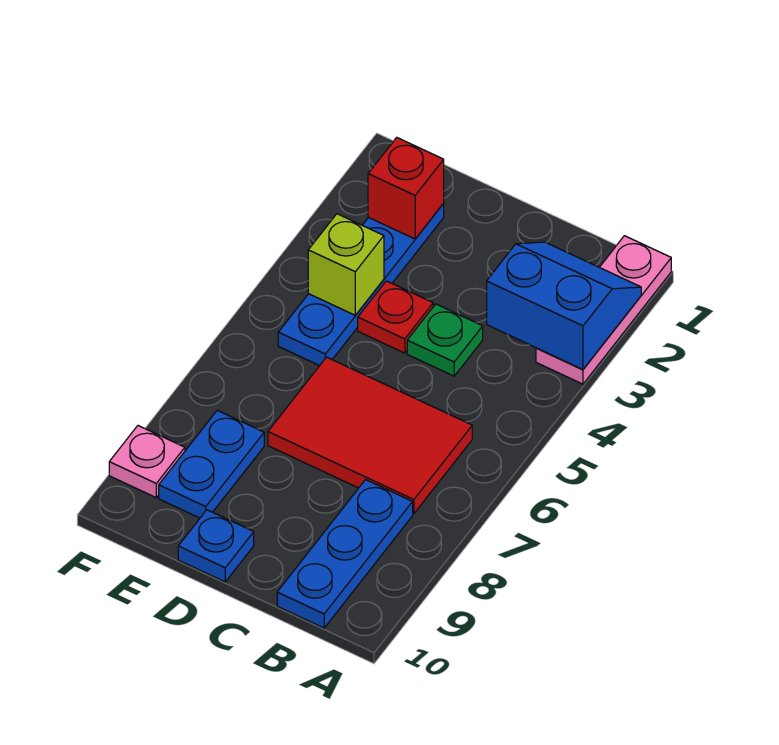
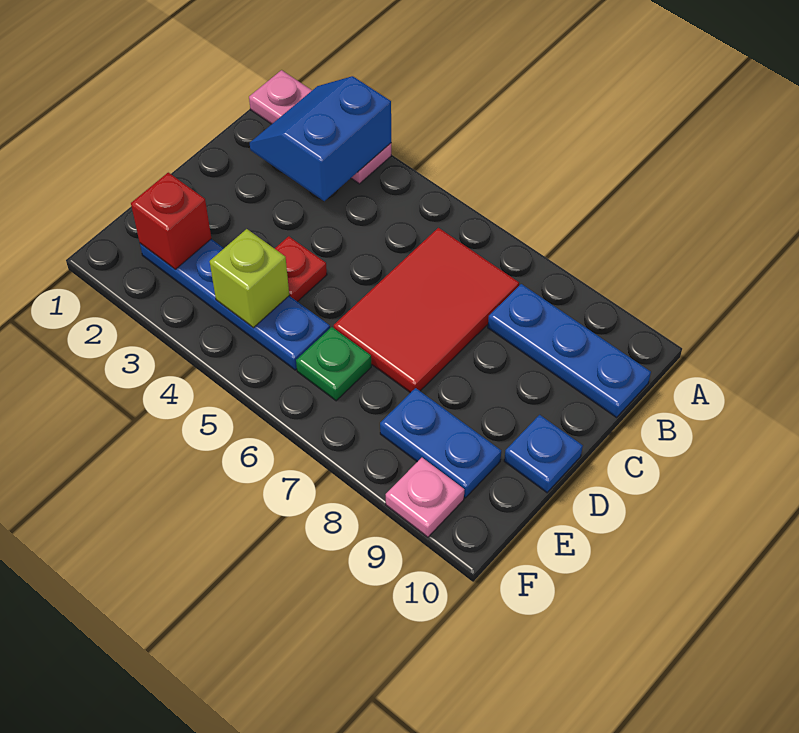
green plate C4 level 1 -> green plate E6 level 1

